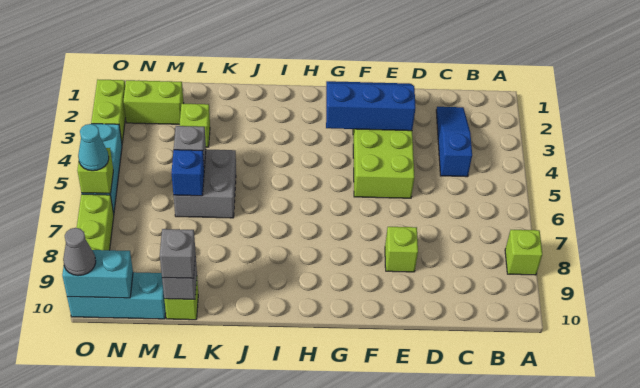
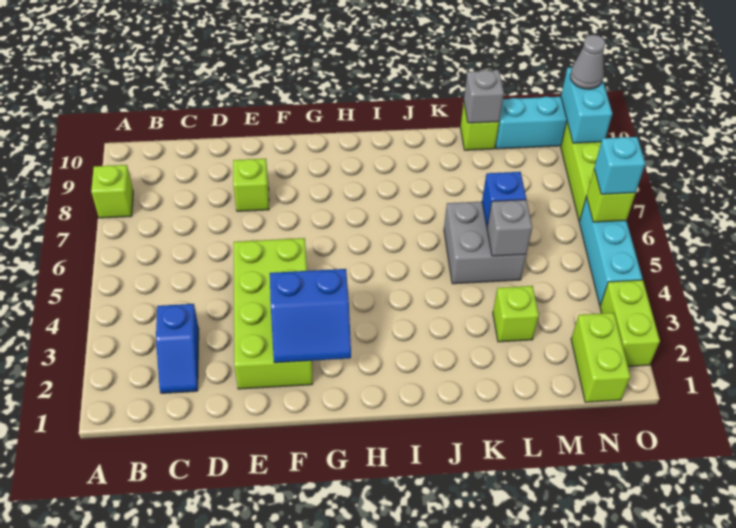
blue slope C2:C4 level 1 top 4 -> blue slope C2:C3 level 1 top 3
blue slope E2:G3 level 2 top 3 -> blue slope F2:G3 level 2 top 3
grey brick L10 level 3 -> none
lime brick M2:N2 level 1 -> lime brick N1:N2 level 1
cyan brick N10:O10 level 2 -> cyan brick O9:O10 level 2
cyan cone O6 level 3 -> cyan brick O6 level 3

